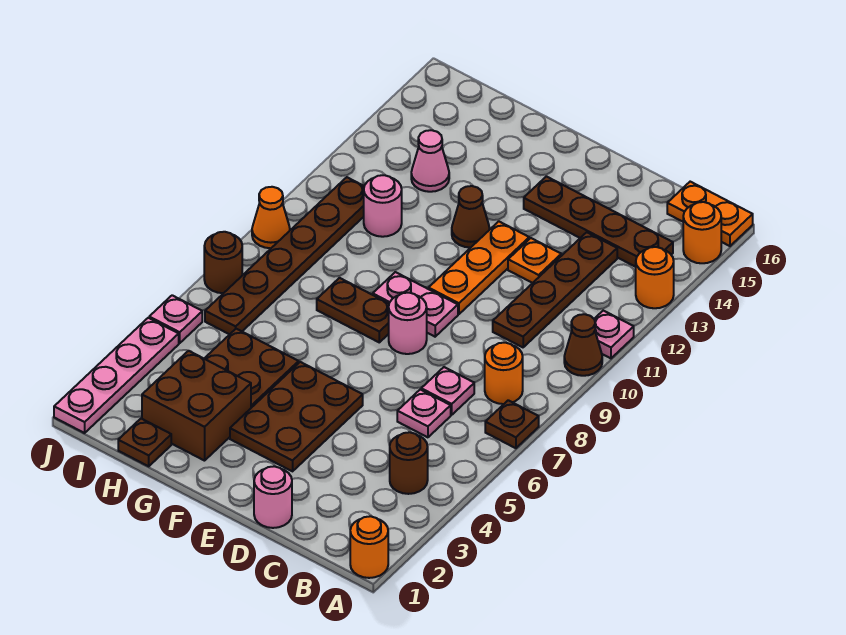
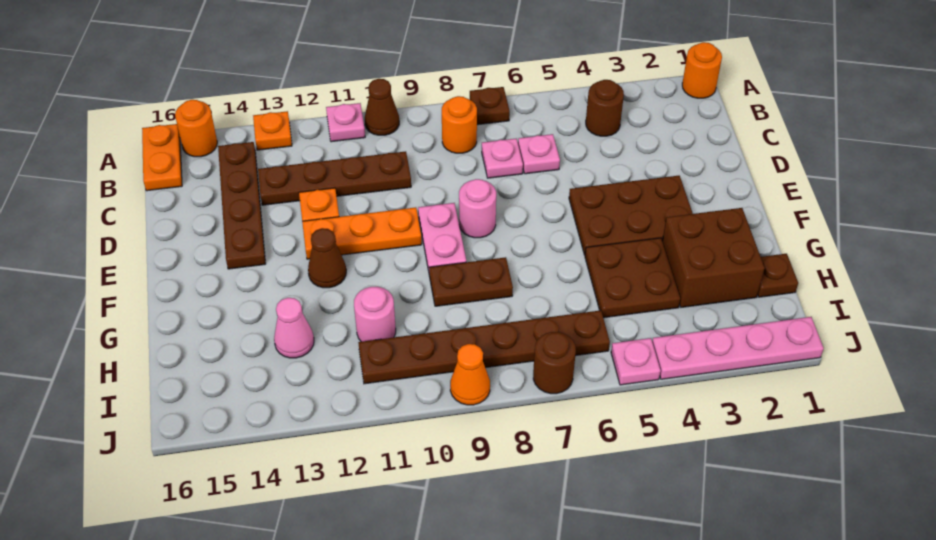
orange round brick A13 level 1 -> orange plate A13 level 1
pink round brick D1 level 1 -> none
brown plate F8:G8 level 1 -> brown plate G8:G9 level 1

